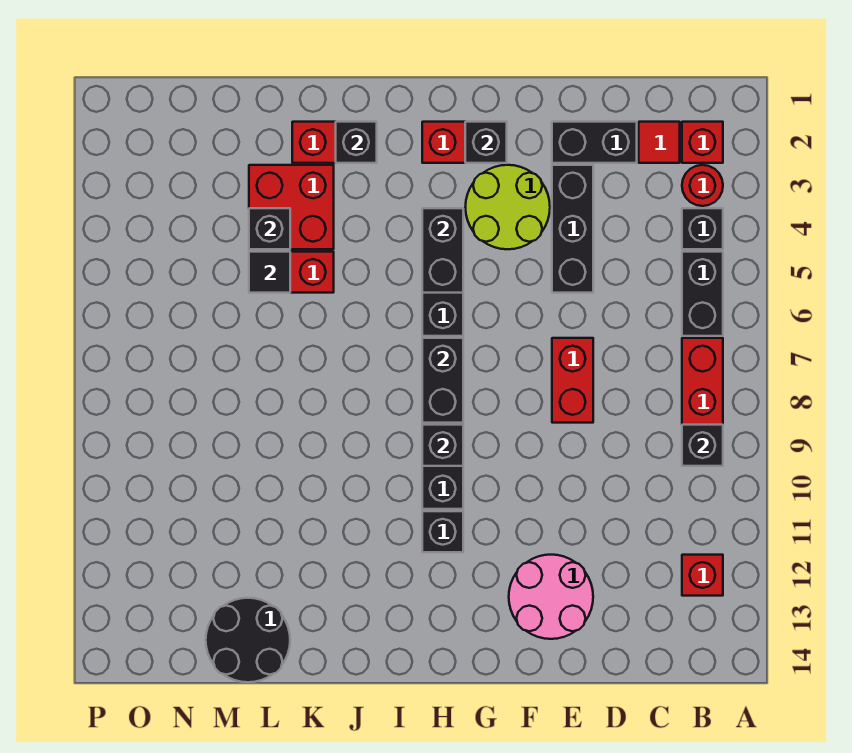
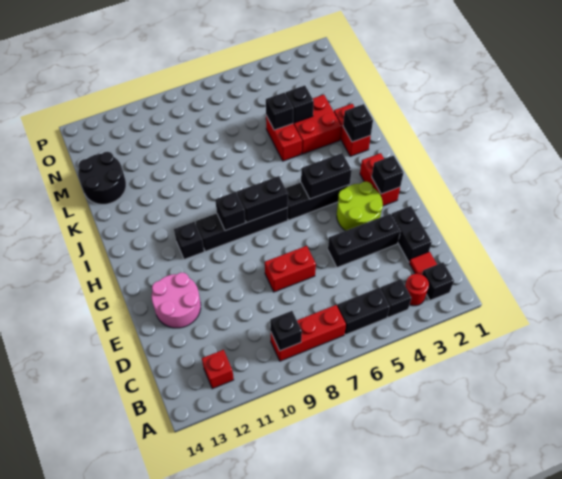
red brick B2 level 1 -> black brick B2 level 1
black tile L5 level 2 -> black brick L5 level 2

